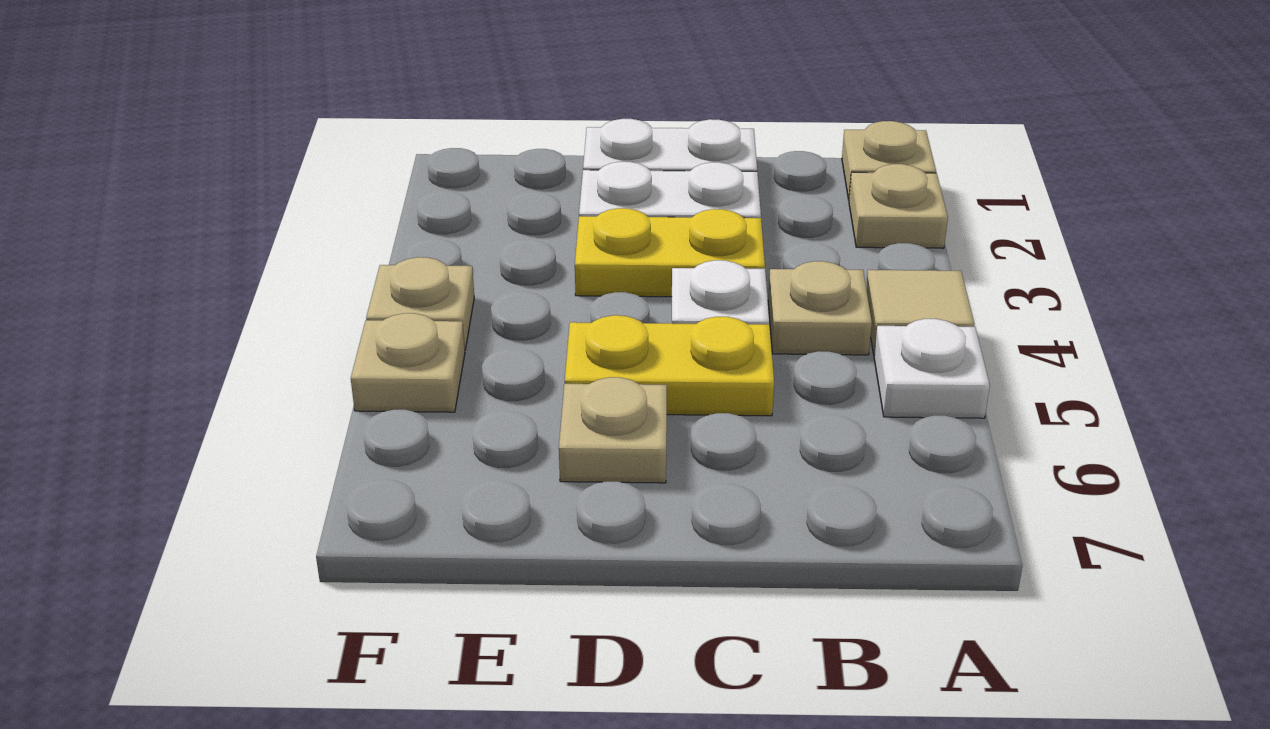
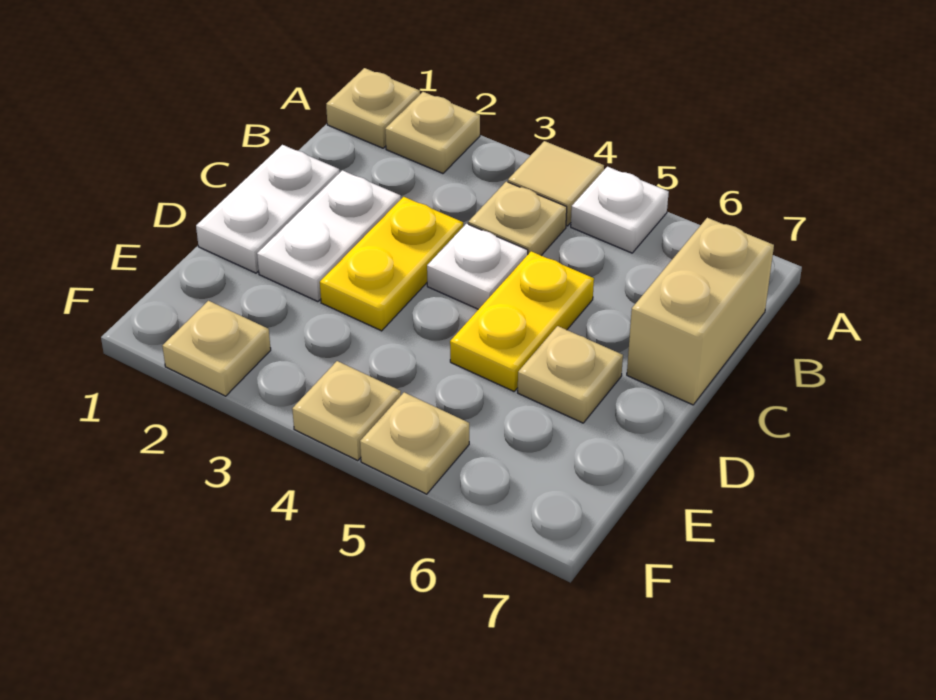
none -> tan brick B7:C7 level 1
none -> tan plate F2 level 1

